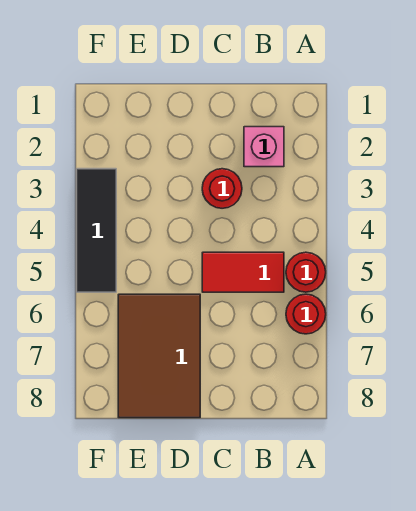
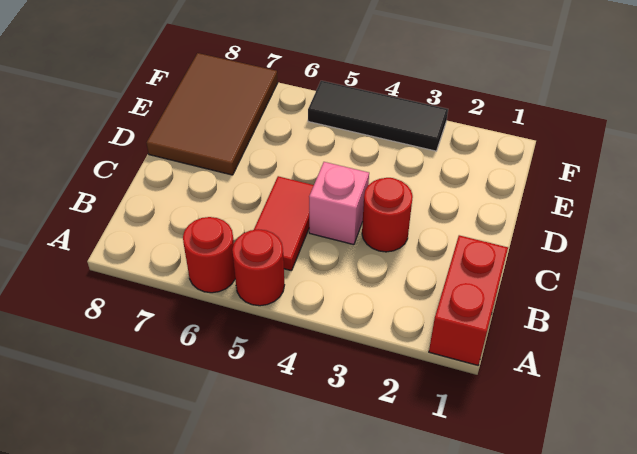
none -> red brick A1:B1 level 1
pink brick B2 level 1 -> pink brick C4 level 1
brown tile D6:E8 level 1 -> brown tile D7:F8 level 1

